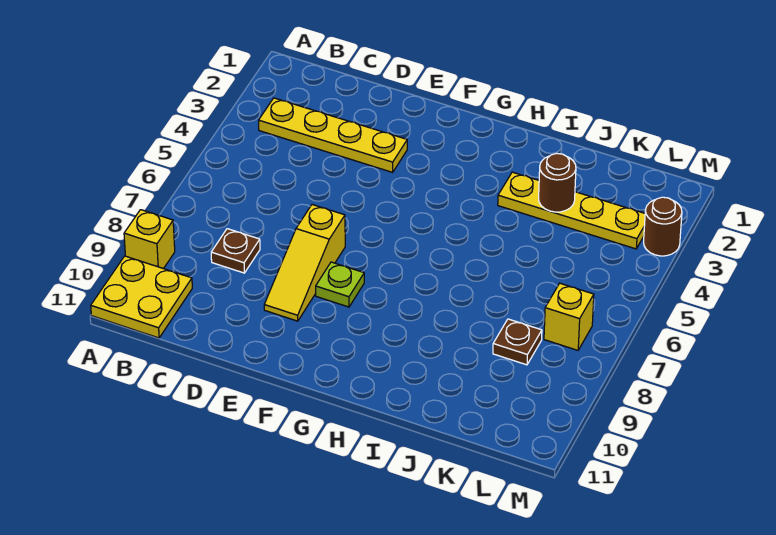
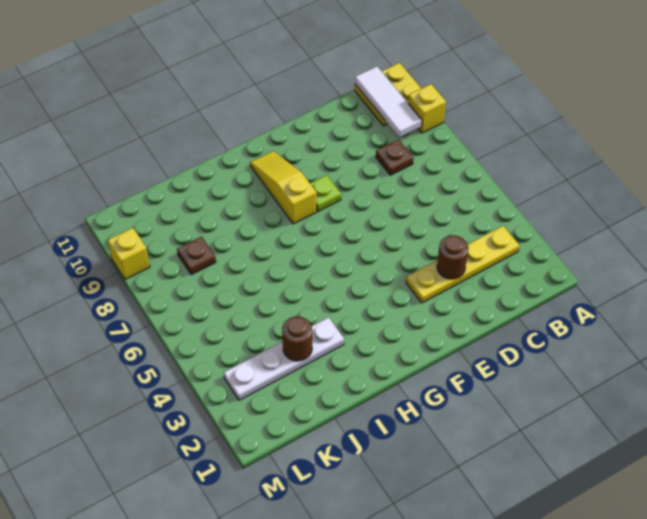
none -> white tile B9:B11 level 2
yellow slope E7:E9 level 1 top 7 -> yellow slope G8:G10 level 1 top 8
yellow plate I3:L3 level 1 -> white plate I3:L3 level 1
yellow brick L7 level 1 -> yellow brick M9 level 1
brown round brick M3 level 1 -> brown round brick D3 level 2

